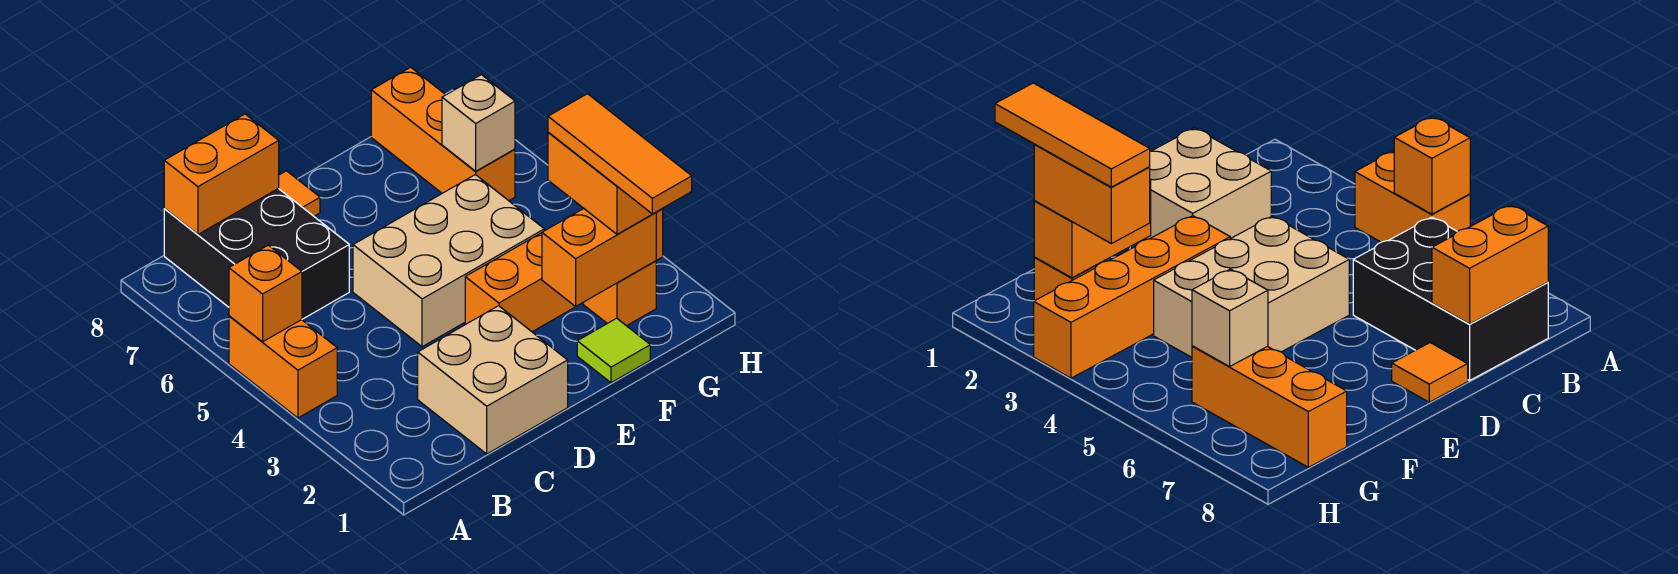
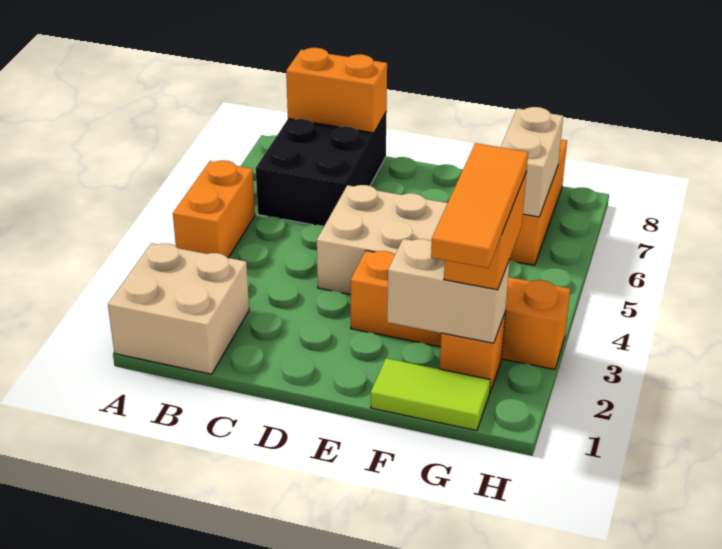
orange brick A5 level 2 -> none
tan brick C1:D2 level 1 -> tan brick A1:B2 level 1
orange tile D8 level 1 -> none
lime tile F1 level 1 -> lime tile F1:G1 level 1
orange brick F2:G2 level 2 -> tan brick F2:G2 level 2
tan brick G6 level 2 -> tan brick G6:G7 level 2

